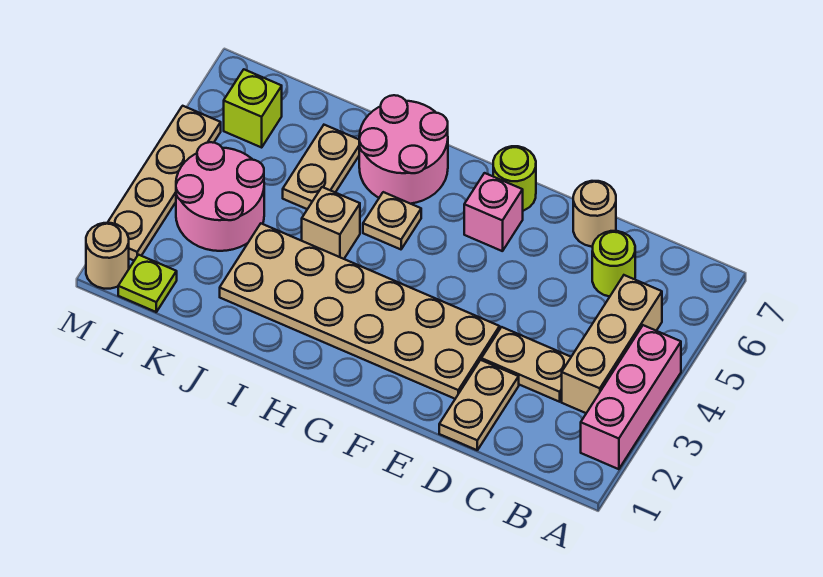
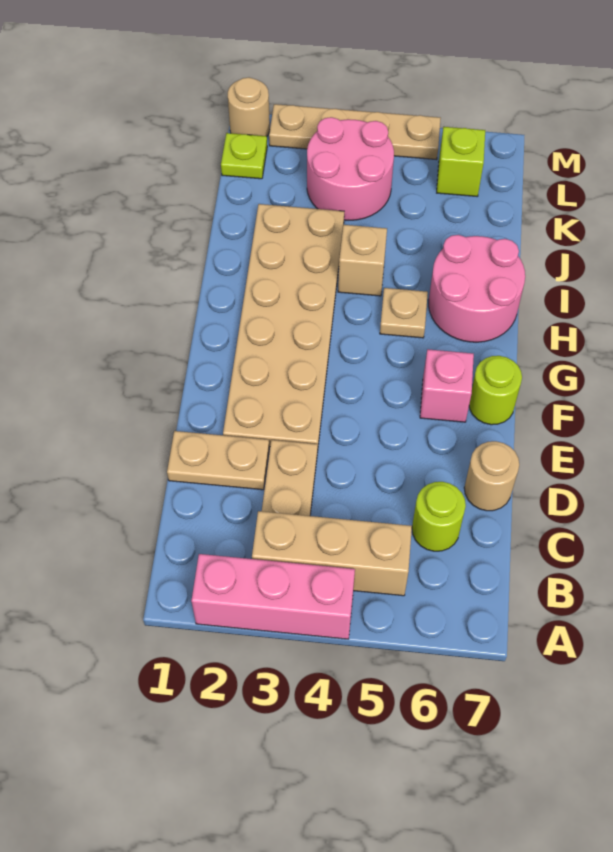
tan plate J5:J6 level 1 -> none

